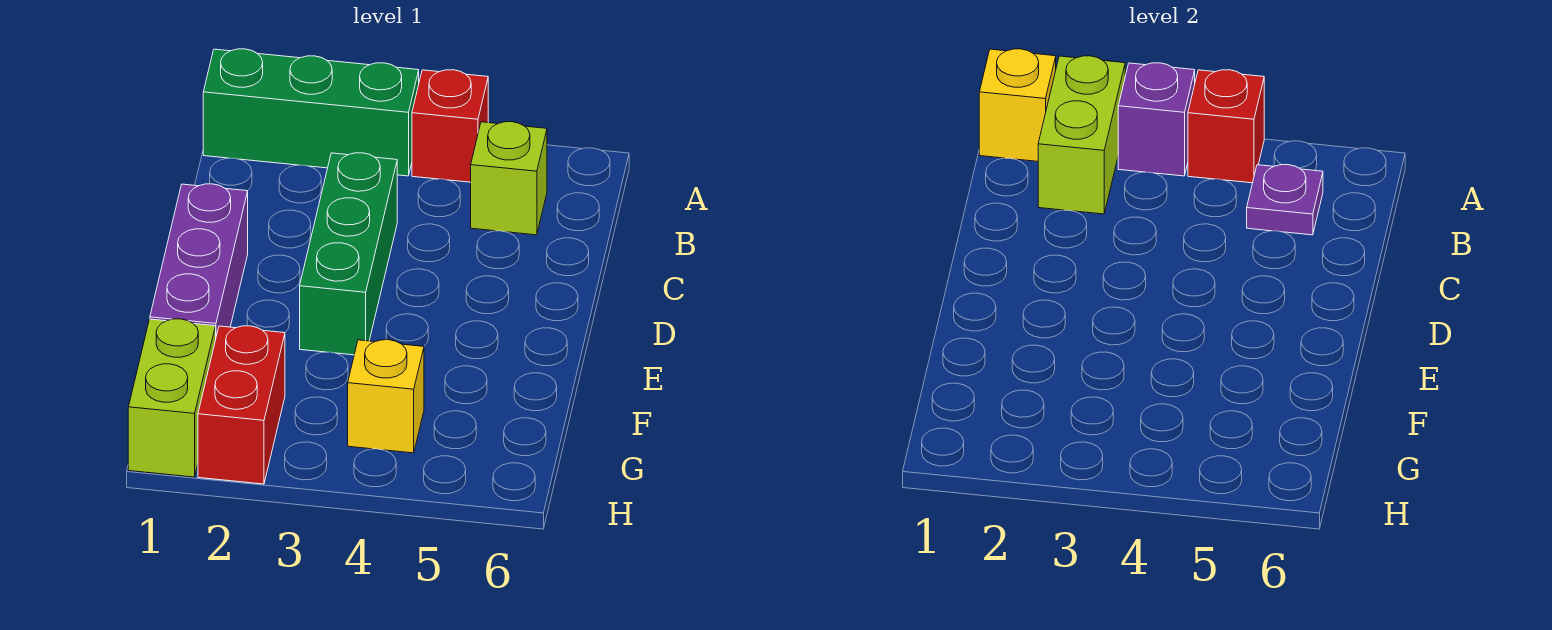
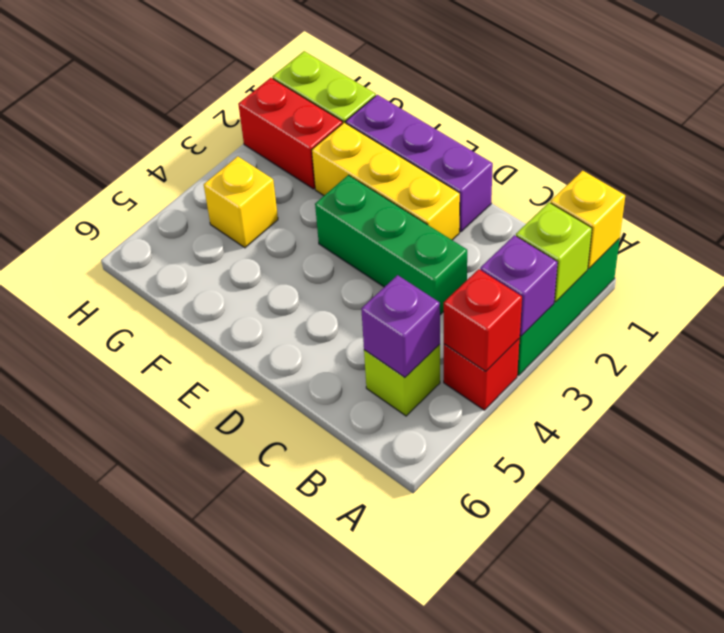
lime brick A2:B2 level 2 -> lime brick A2 level 2
purple plate B5 level 2 -> purple brick B5 level 2
none -> yellow brick D2:F2 level 1

